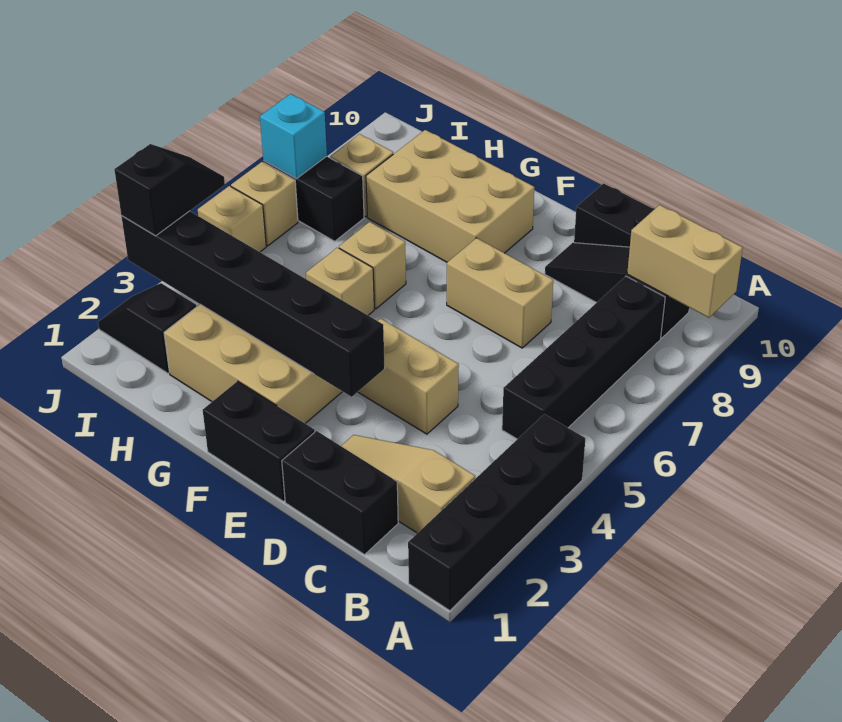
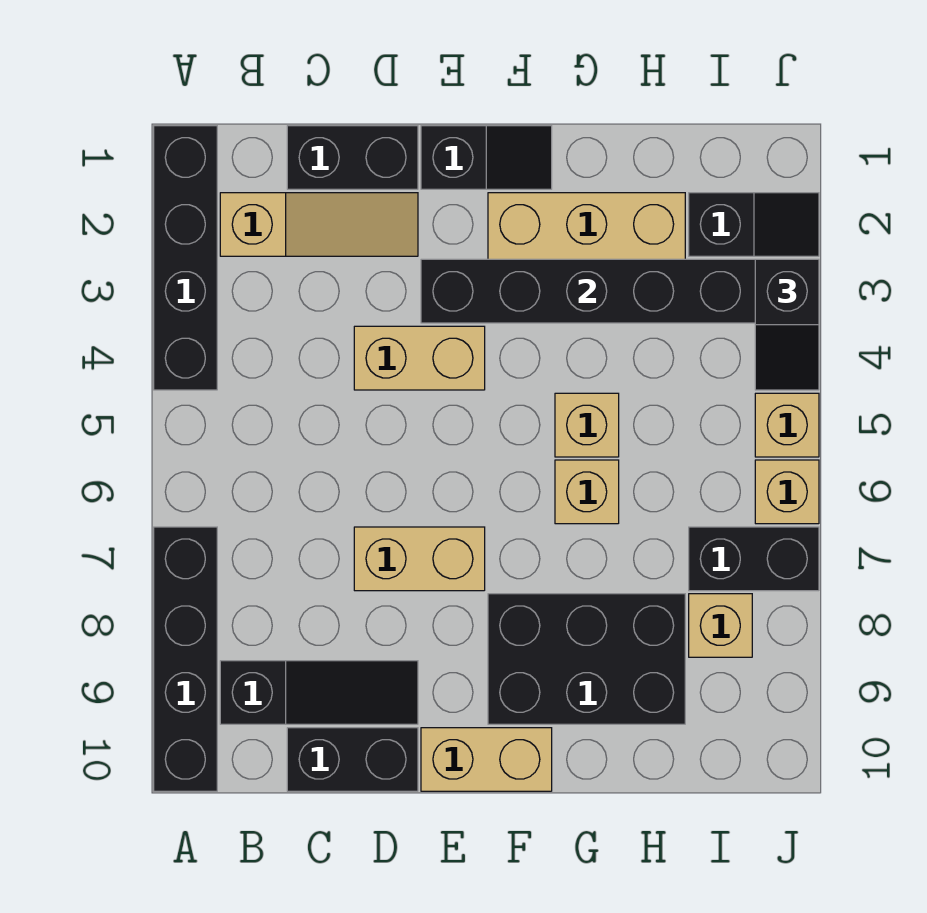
tan brick A9:B9 level 2 -> tan brick E10:F10 level 1
black brick B5:B8 level 1 -> black brick A7:A10 level 1
black brick E1:F1 level 1 -> black slope E1:F1 level 1 top E
tan brick F8:H9 level 1 -> black brick F8:H9 level 1
cyan brick J7 level 2 -> none

